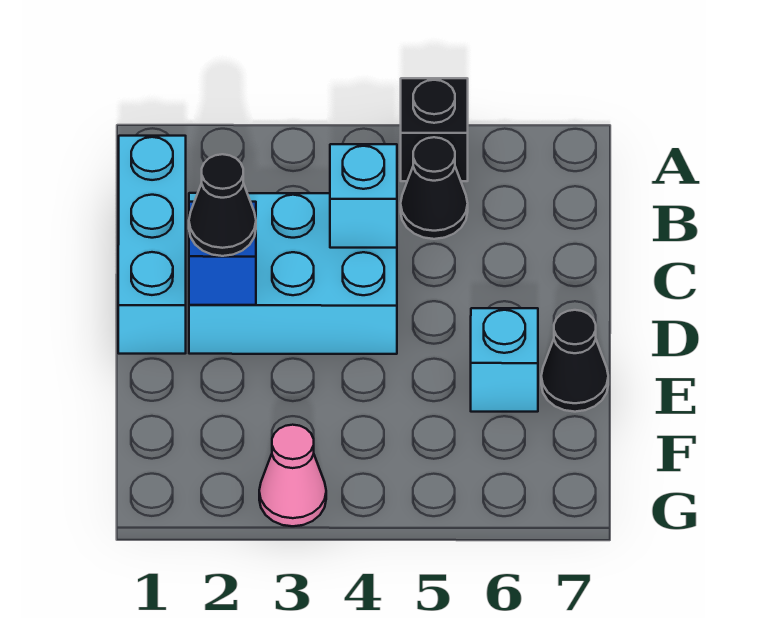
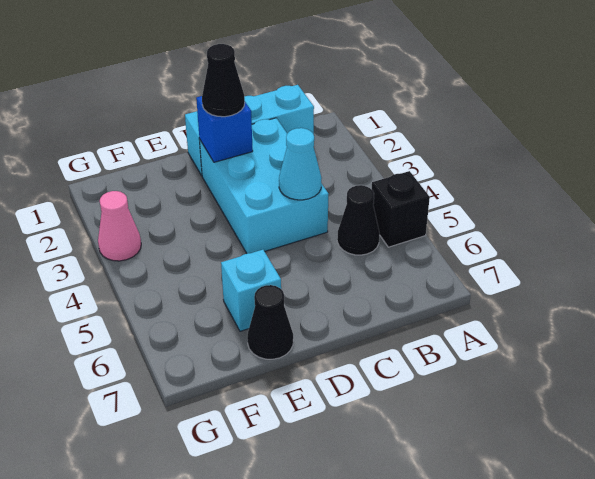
cyan brick C4 level 2 -> cyan cone C4 level 2

